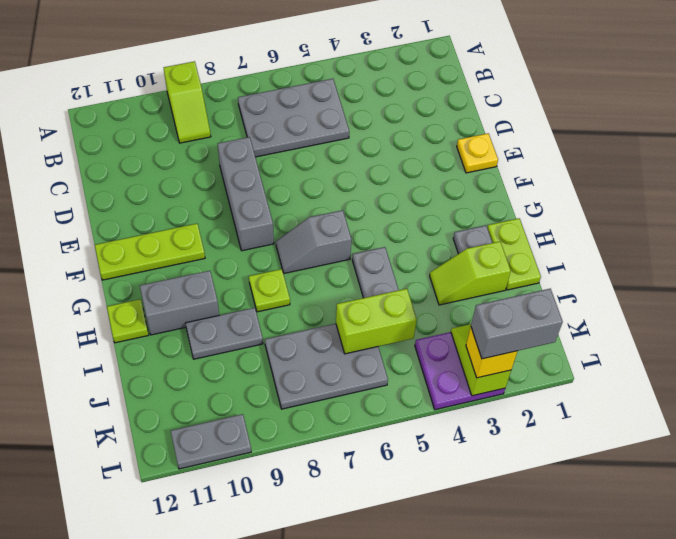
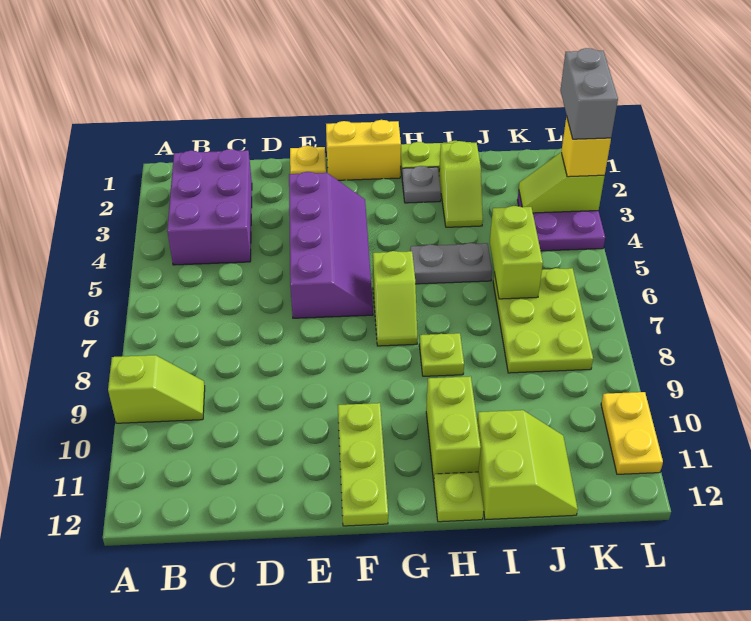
none -> purple brick B2:C4 level 1
grey plate B5:C7 level 1 -> none
grey brick D8:F8 level 1 -> none
none -> purple slope E3:F6 level 1 top E
none -> yellow brick F1:G1 level 1
grey slope G6:G7 level 1 top 6 -> lime slope G6:G7 level 1 top 6
grey brick H10:H11 level 1 -> lime brick H10:H11 level 1
grey plate I9:I10 level 1 -> none
none -> lime slope I11:J12 level 1 top I
grey plate J6:K8 level 1 -> lime plate J6:K8 level 1
grey plate L10:L11 level 1 -> yellow plate L10:L11 level 1

